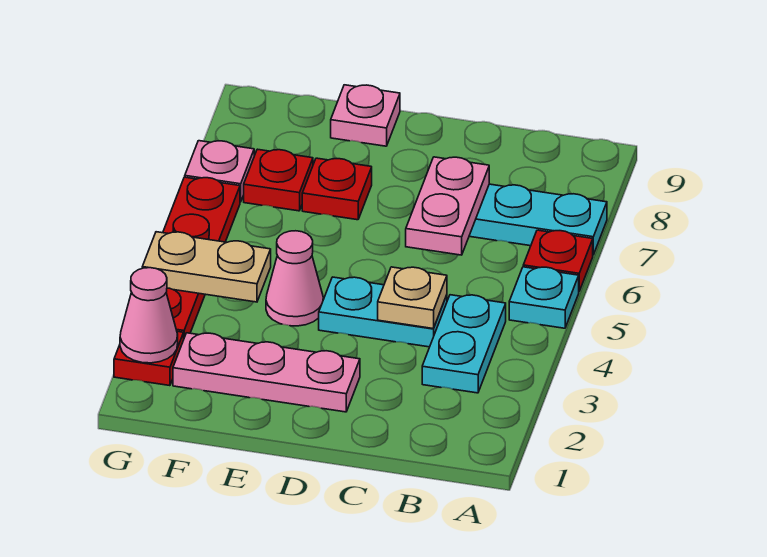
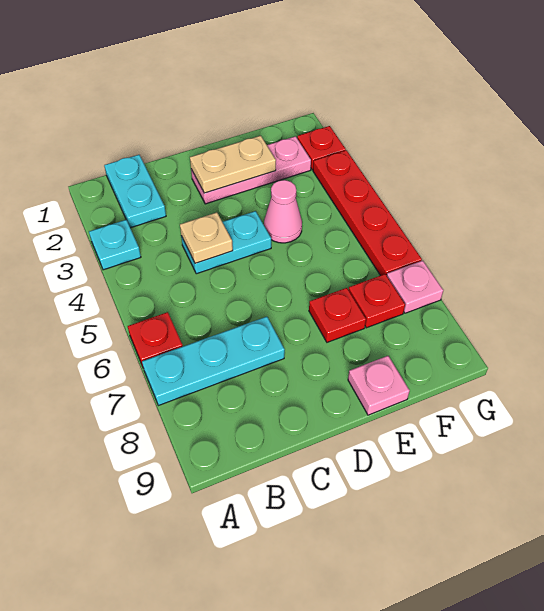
cyan plate A5 level 1 -> cyan plate A3 level 1
cyan plate B3:B4 level 1 -> cyan plate B1:B2 level 1
pink plate C6:C7 level 2 -> none
tan plate F4:G4 level 2 -> tan plate D2:E2 level 2
pink cone G2 level 2 -> none

